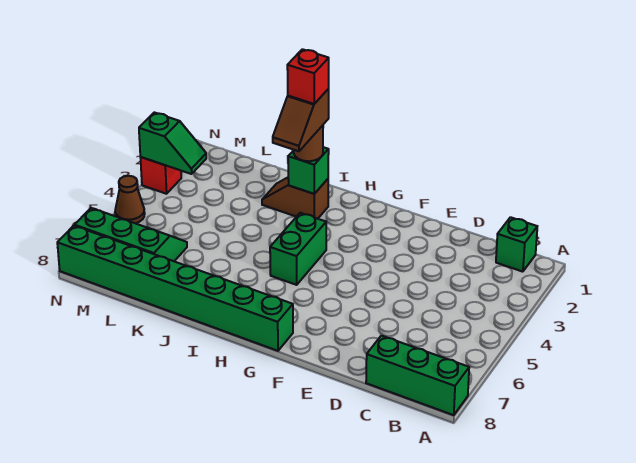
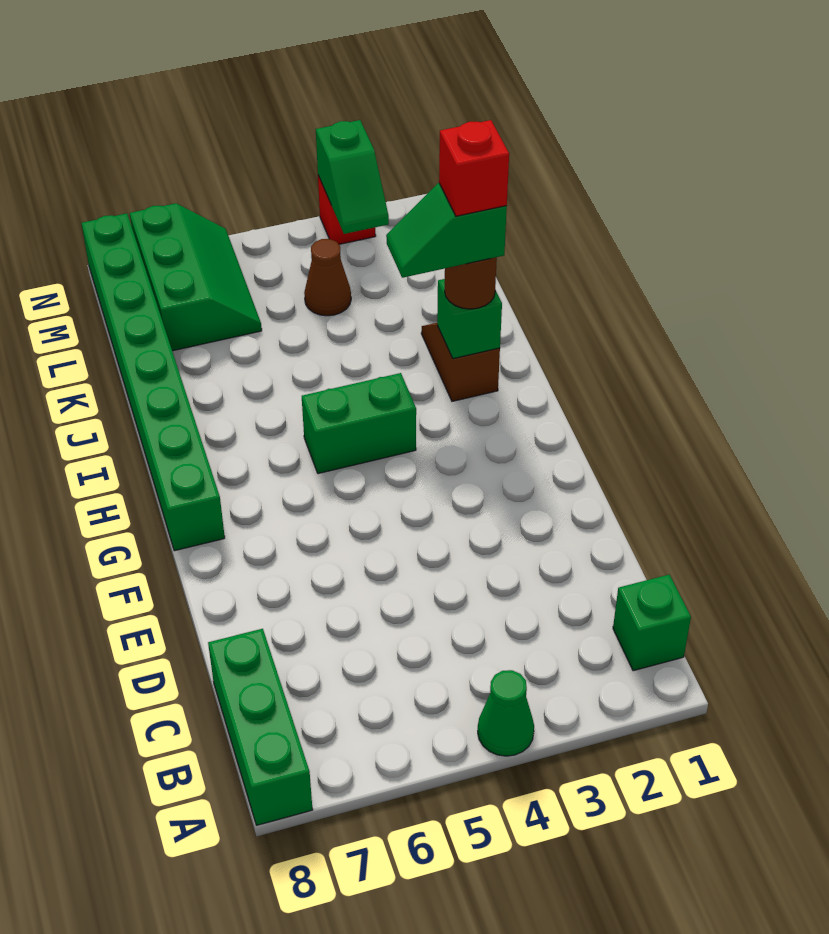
none -> green cone A4 level 1
brown slope I2:I3 level 4 top 2 -> green slope I2:I3 level 4 top 2
brown cone N5 level 1 -> brown cone L4 level 1

